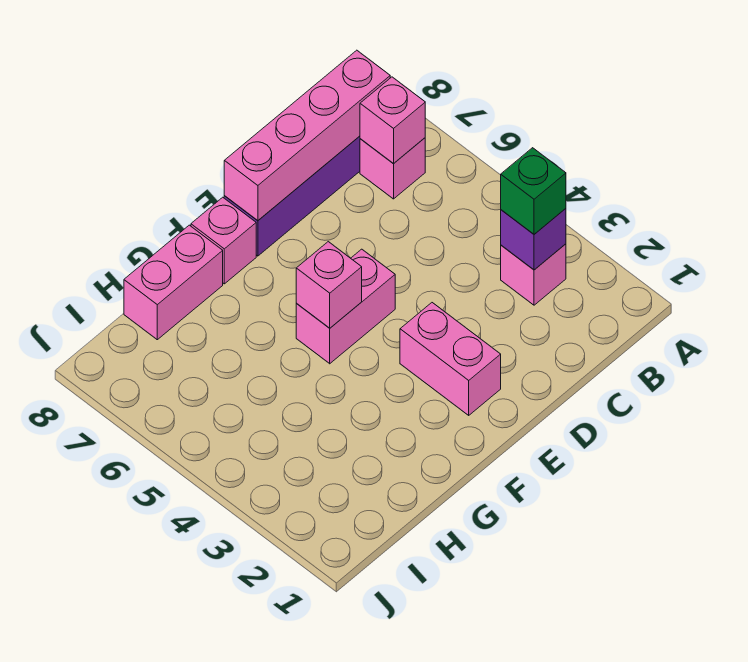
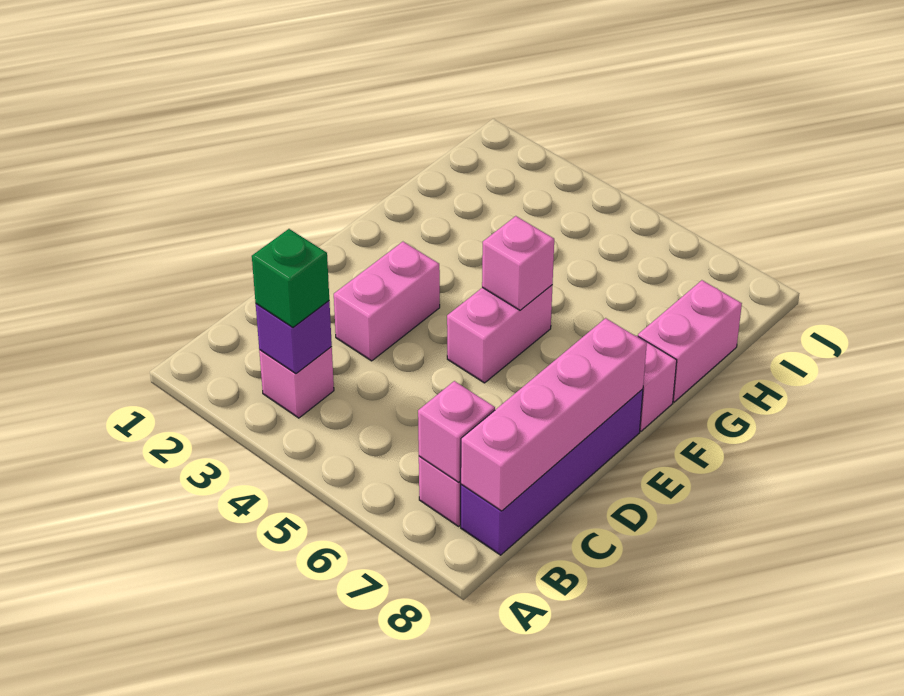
pink brick E2:E3 level 1 -> pink brick D3:E3 level 1

